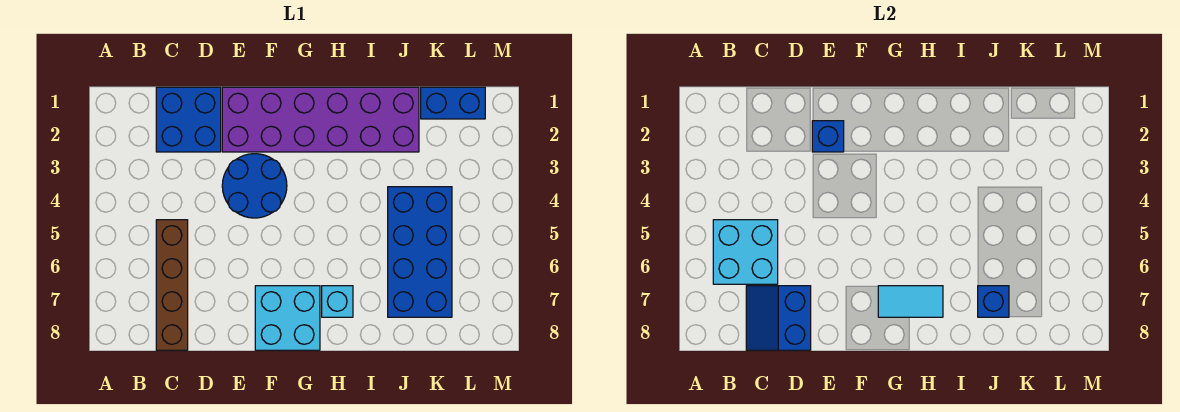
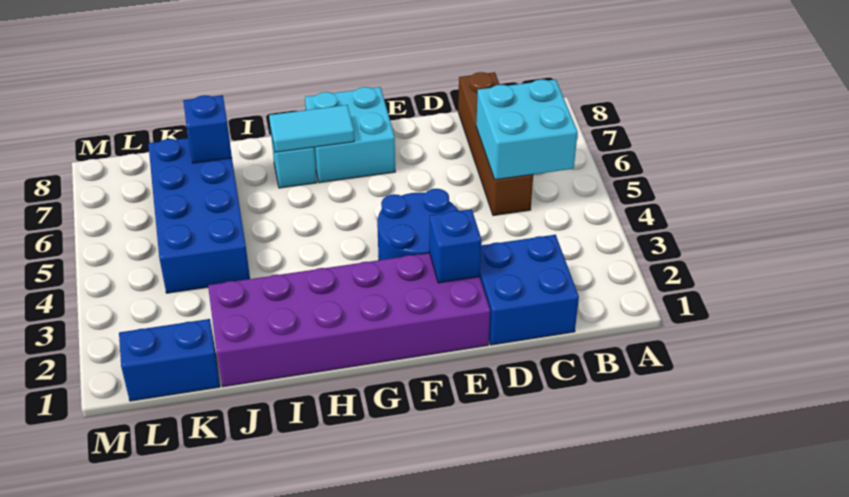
blue slope C7:D8 level 2 top D -> none

